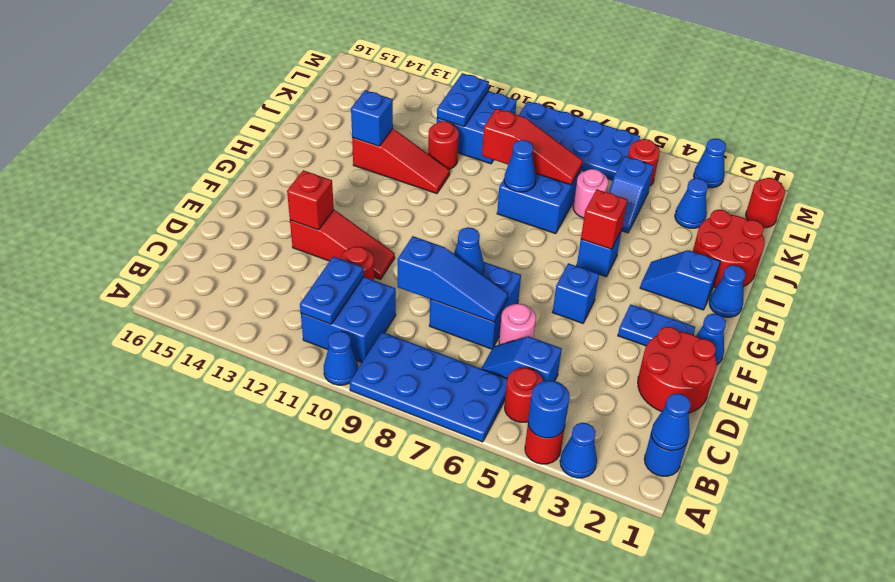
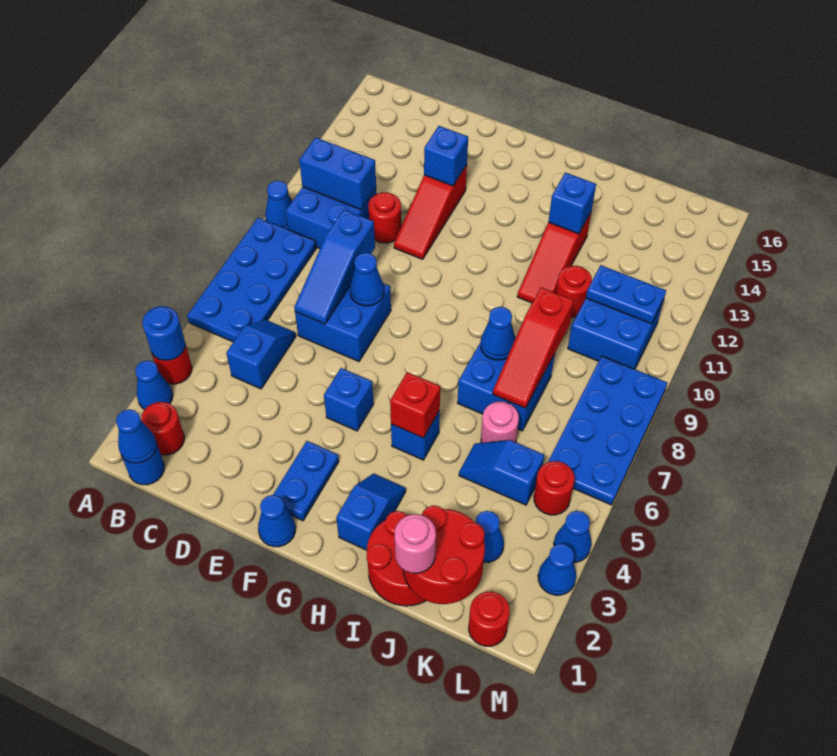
red round brick B5 level 1 -> red round brick B2 level 1
blue plate B11:C11 level 2 -> blue brick B11:C11 level 2
red round brick D1:E2 level 1 -> red round brick J1:K2 level 2
pink round brick D6 level 1 -> pink round brick J1 level 3
red brick E13 level 2 -> blue brick E13 level 2
blue cone H1 level 1 -> blue cone M4 level 1

